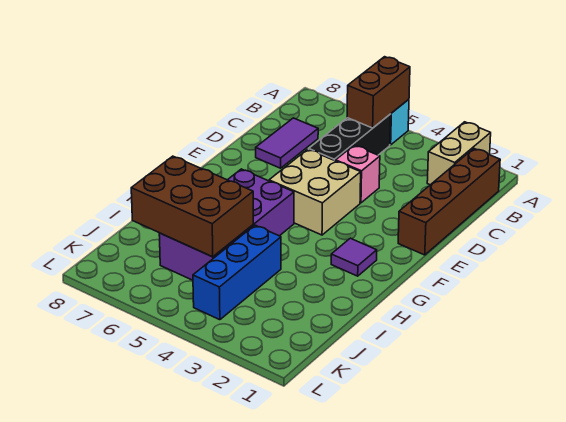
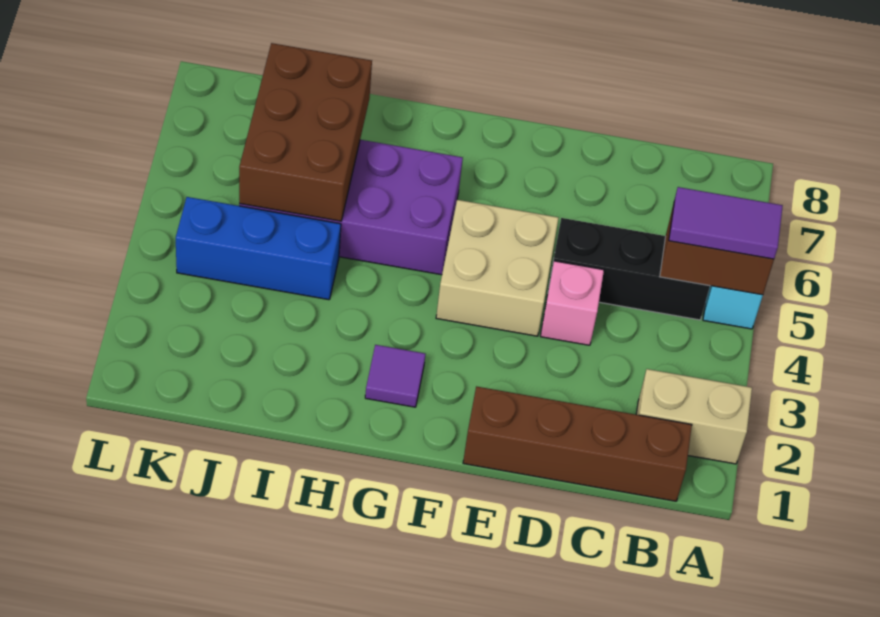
purple tile C7:D7 level 1 -> purple tile A5:B5 level 3

